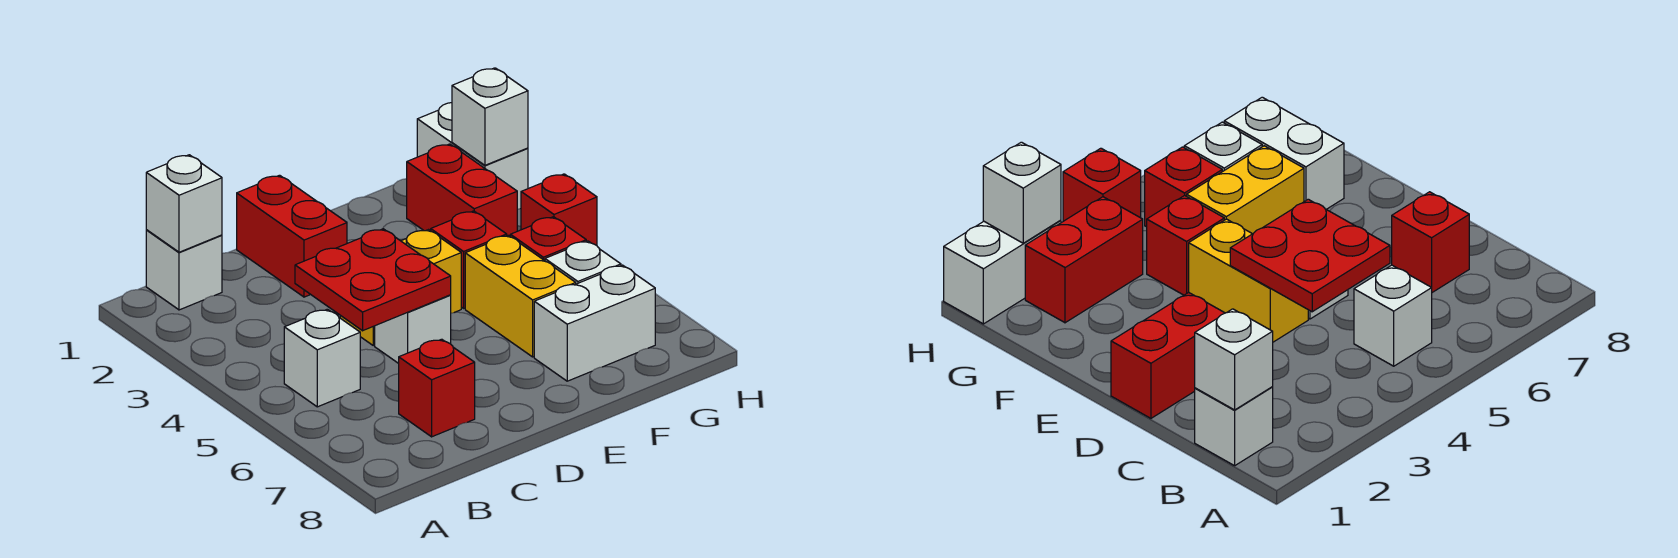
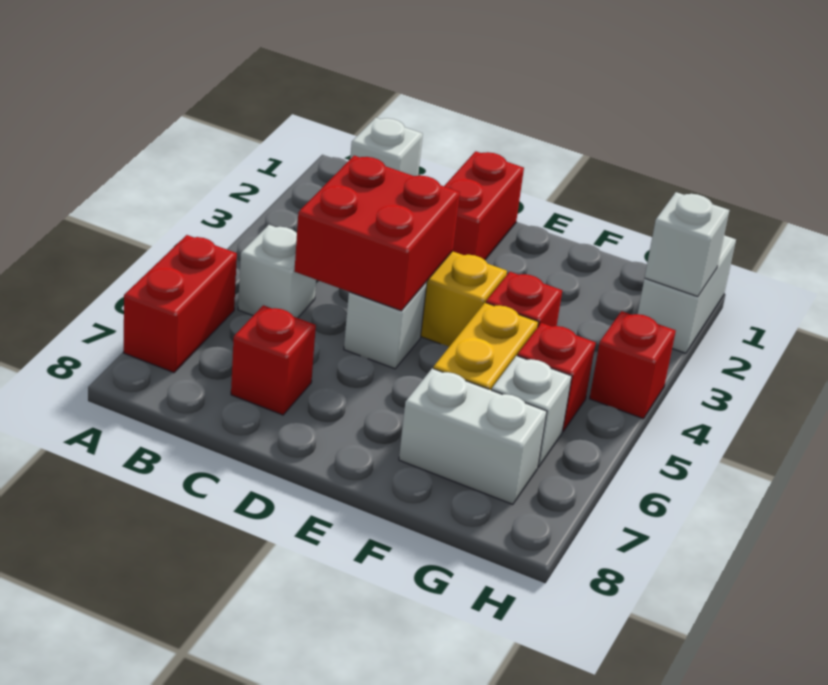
white brick B1 level 2 -> none
red plate C4:D5 level 2 -> red brick C4:D5 level 2
red brick G2:G3 level 1 -> red brick A6:A7 level 1

